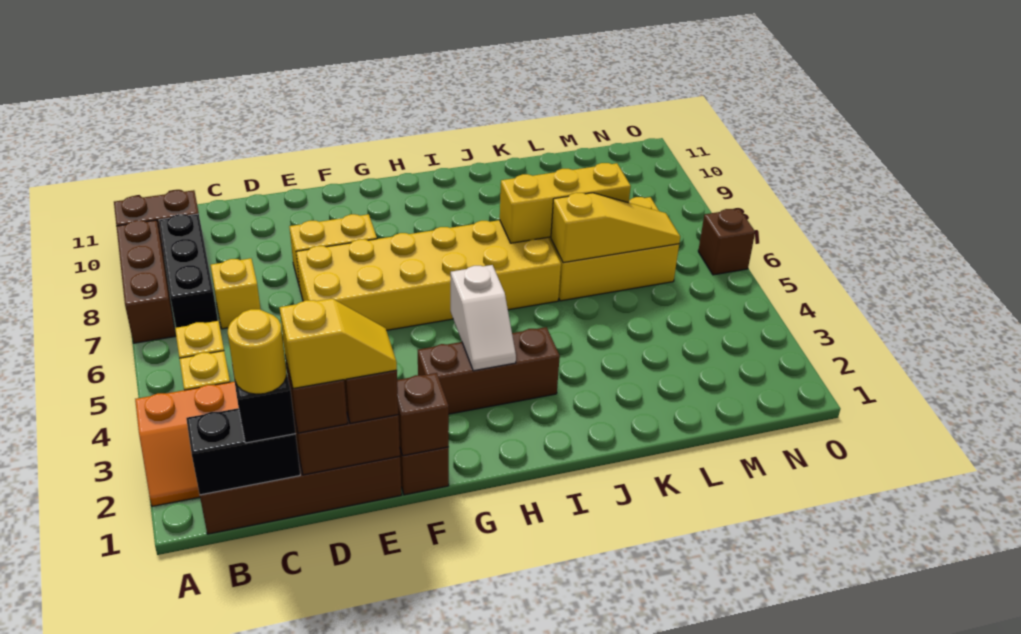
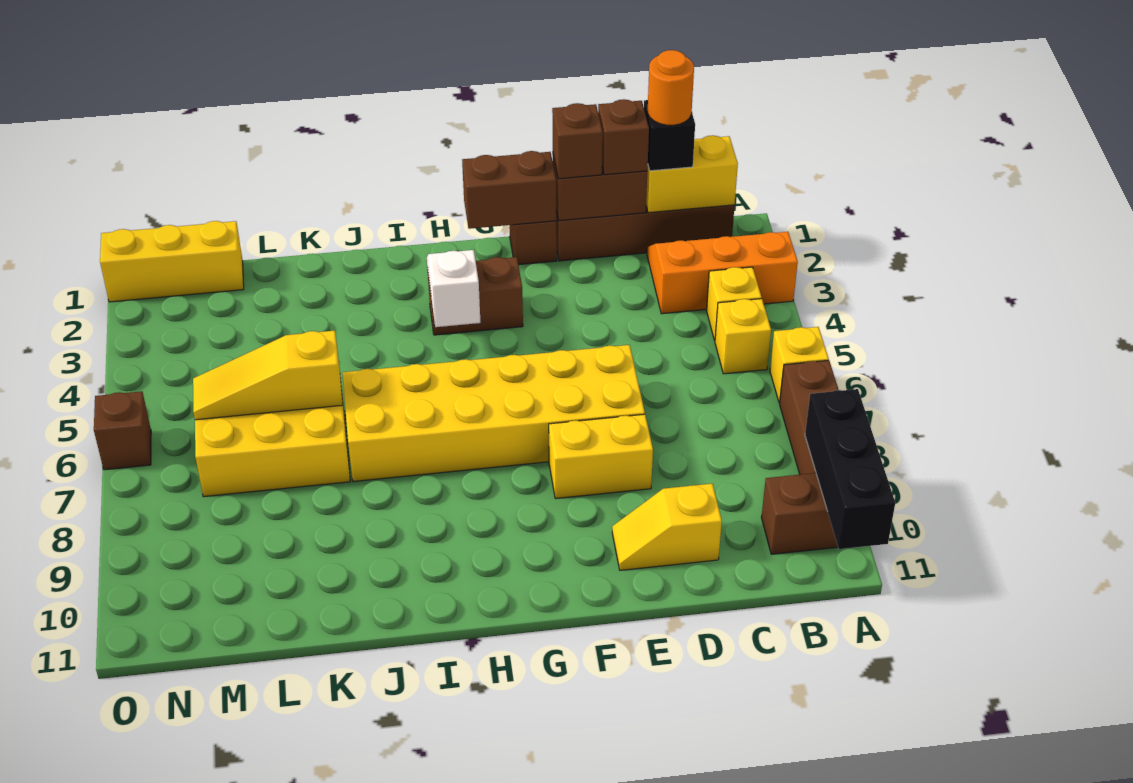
black brick B1:C1 level 2 -> yellow brick B1:C1 level 2
black brick B7:B9 level 1 -> black brick A9:A11 level 2
yellow round brick C1 level 4 -> orange round brick C1 level 4
yellow brick C7 level 1 -> yellow brick A6 level 1
yellow slope D1:E1 level 4 top D -> yellow slope D10:E10 level 1 top D
brown brick F1 level 2 -> brown brick F1:G1 level 2
brown brick G3:I3 level 1 -> brown brick G3:H3 level 1
yellow brick J7:L7 level 2 -> yellow brick M1:O1 level 1

